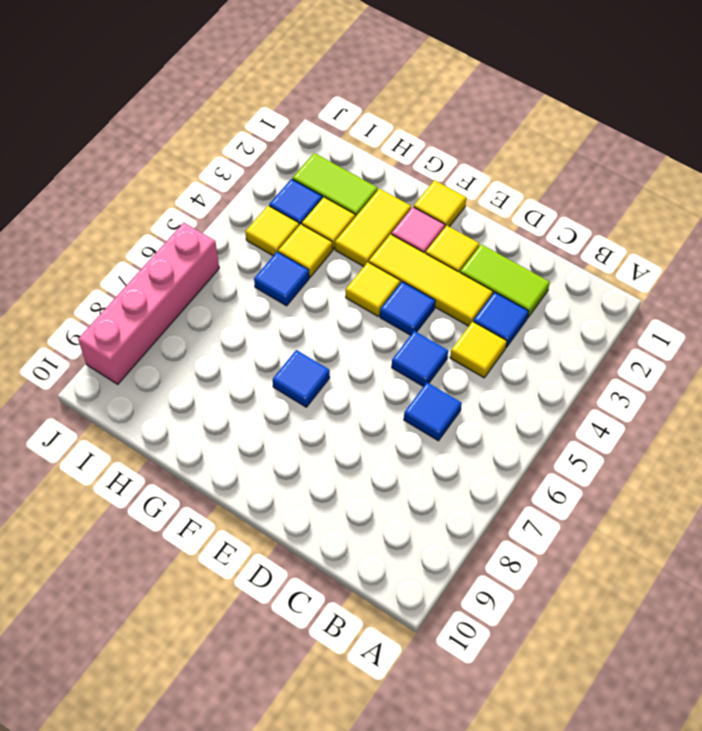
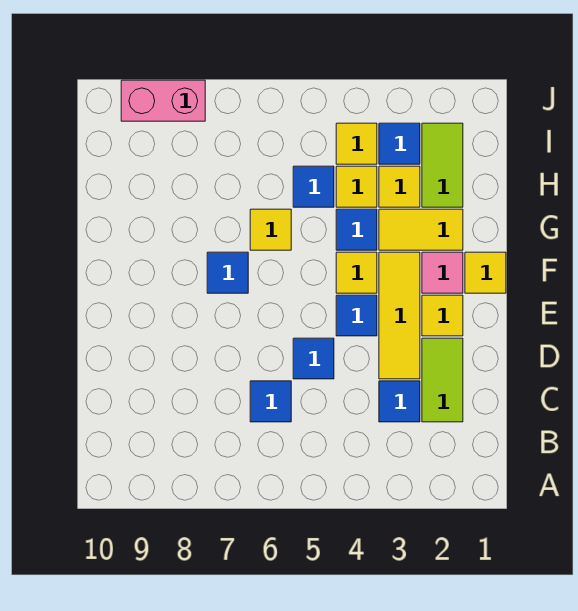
yellow tile C4 level 1 -> yellow tile G6 level 1
none -> blue tile G4 level 1
pink brick J6:J9 level 1 -> pink brick J8:J9 level 1

